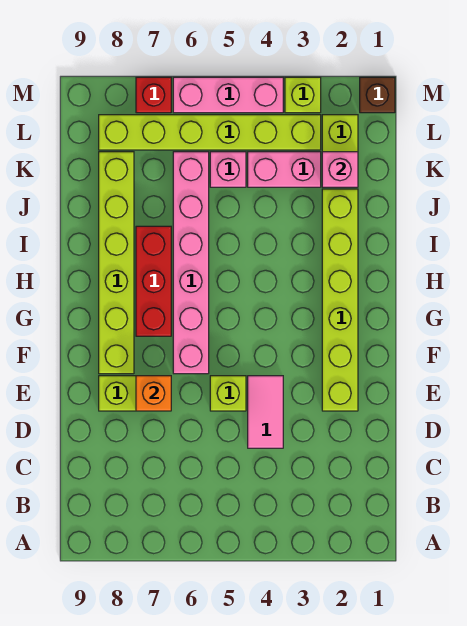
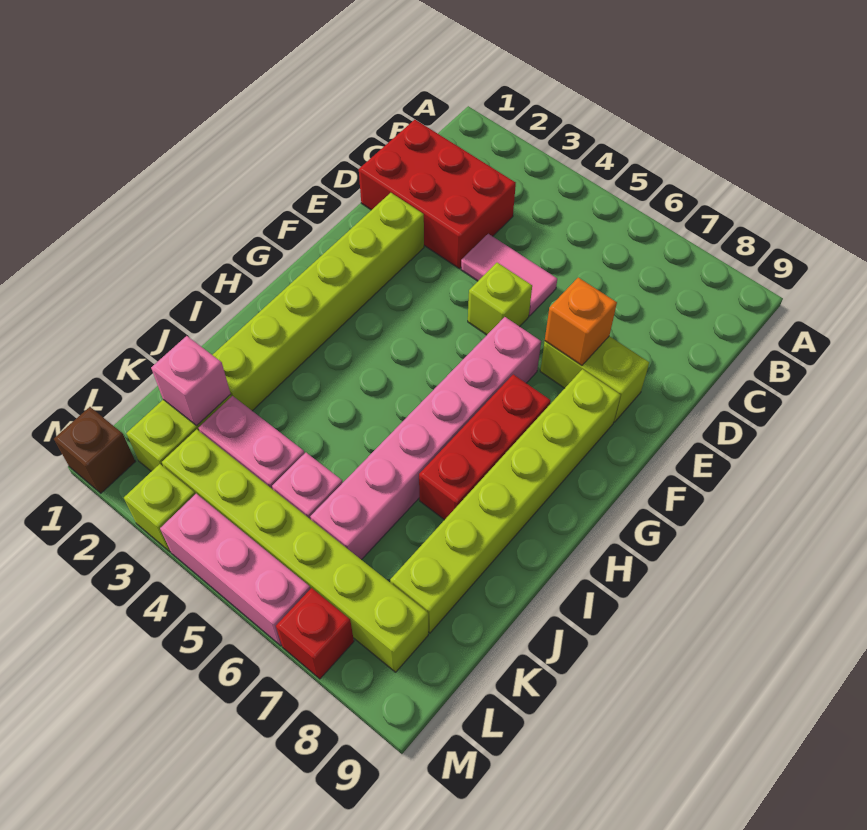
none -> red brick C1:D3 level 1
pink tile D4:E4 level 1 -> pink tile D4:D5 level 1

